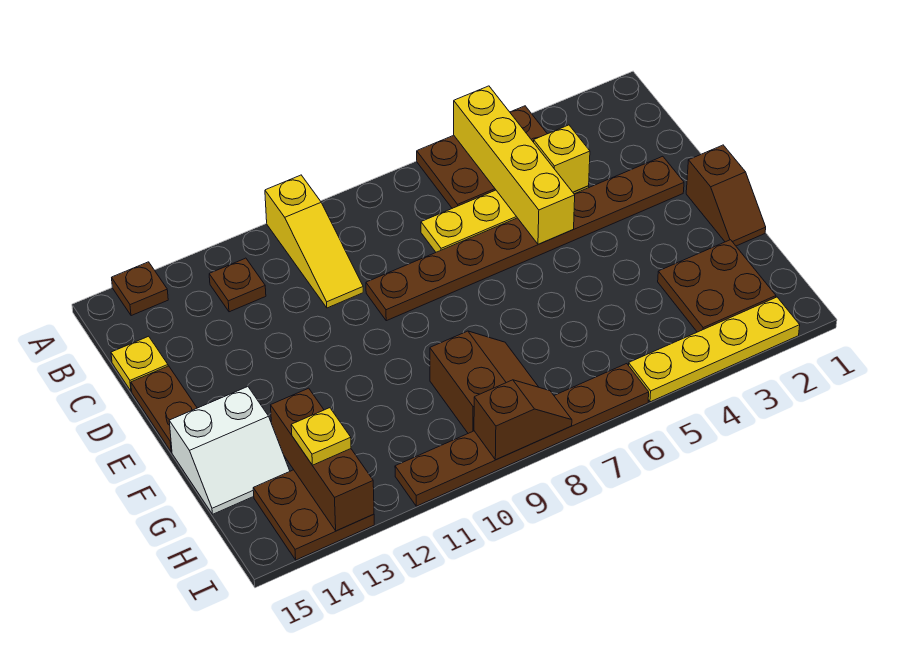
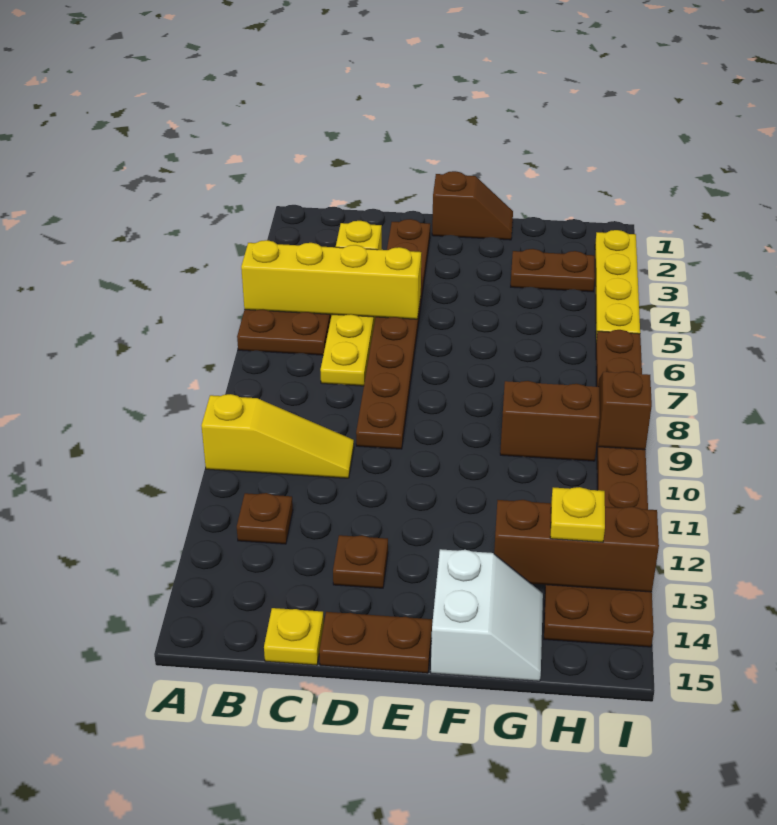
brown plate A14 level 1 -> brown plate D13 level 1
brown plate G2:H3 level 1 -> brown plate G3:H3 level 1

